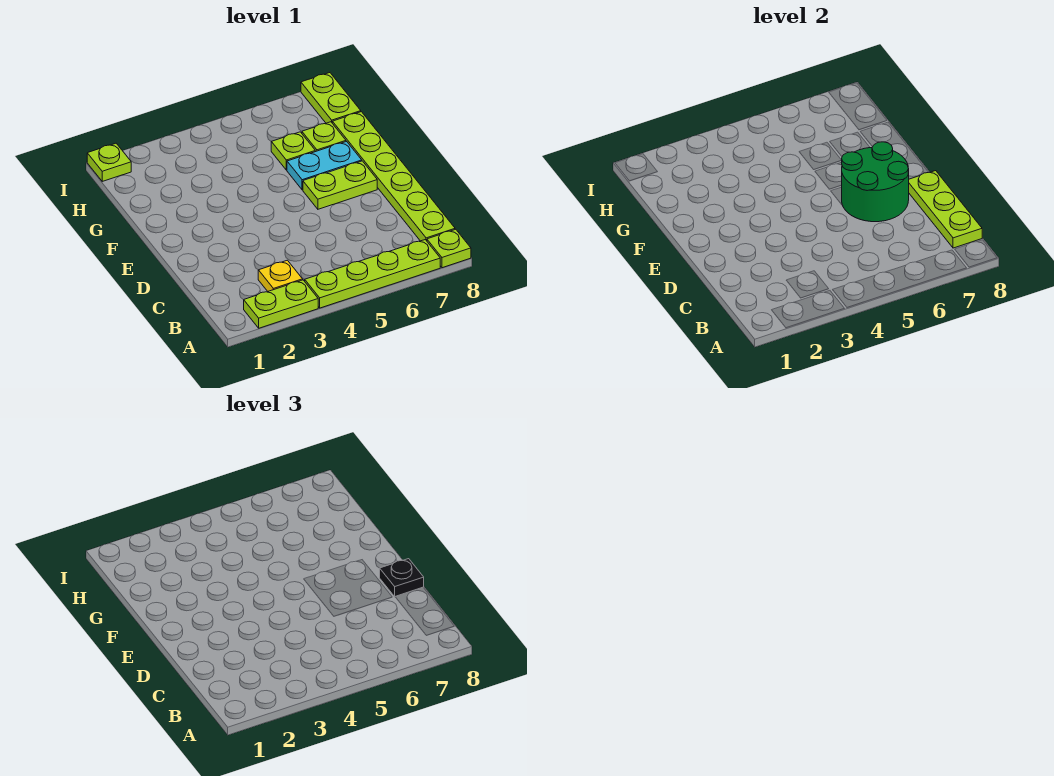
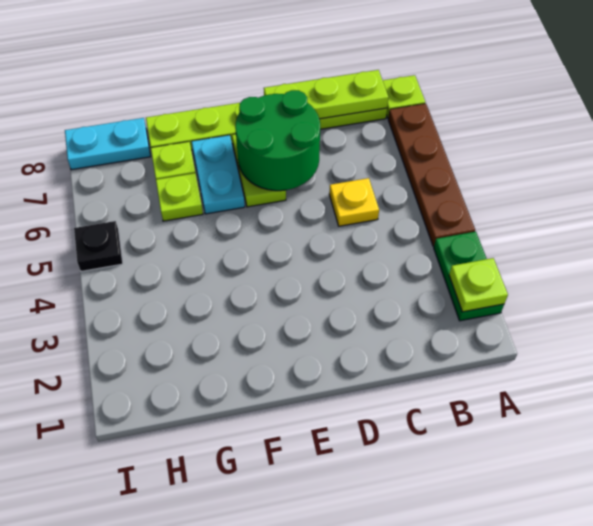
lime plate A2:A3 level 1 -> green plate A2:A3 level 1
lime plate A4:A7 level 1 -> brown plate A4:A7 level 1
yellow plate B3 level 1 -> yellow plate C5 level 1
black plate D8 level 3 -> black plate I5 level 1
lime plate H8:I8 level 1 -> cyan plate H8:I8 level 1
lime plate I1 level 1 -> lime plate A2 level 2

